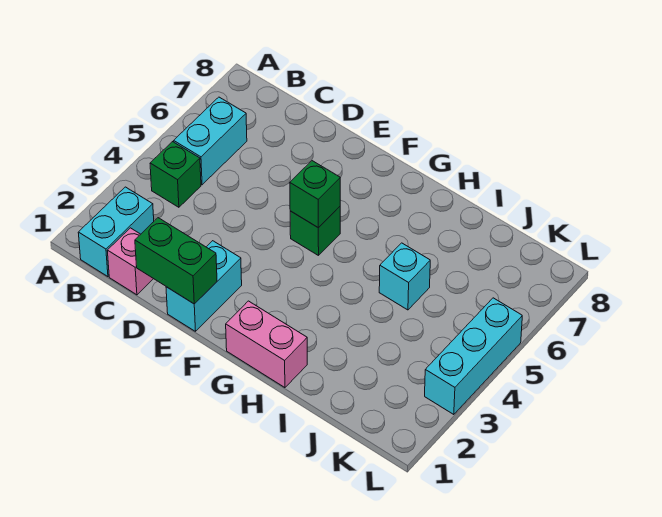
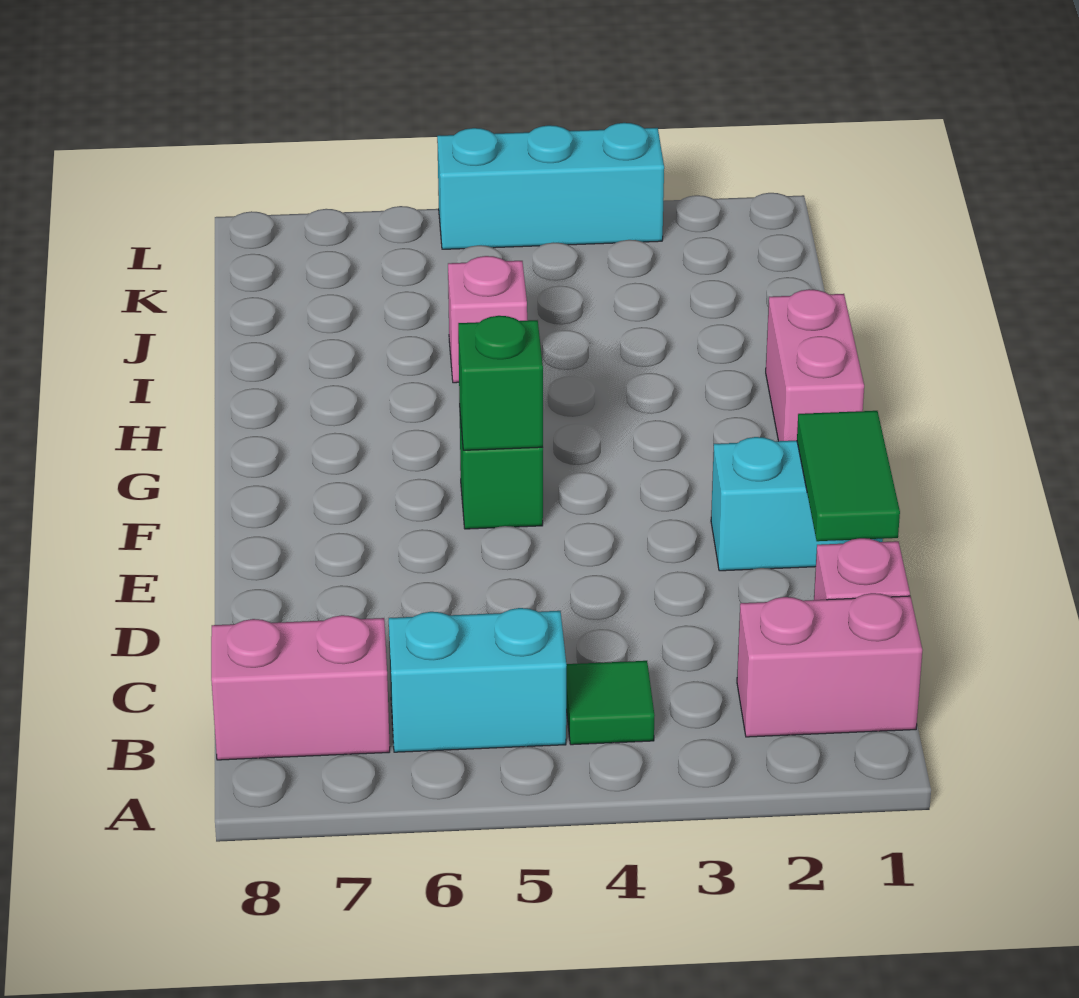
cyan brick B1:B2 level 1 -> pink brick B1:B2 level 1
green brick B4 level 1 -> green tile B4 level 1
none -> pink brick B7:B8 level 1
green brick D1:E1 level 2 -> green tile D1:E1 level 2
cyan brick I5 level 1 -> pink brick I5 level 1

